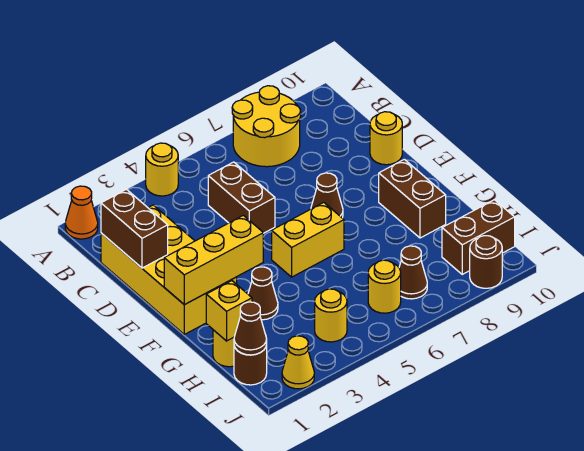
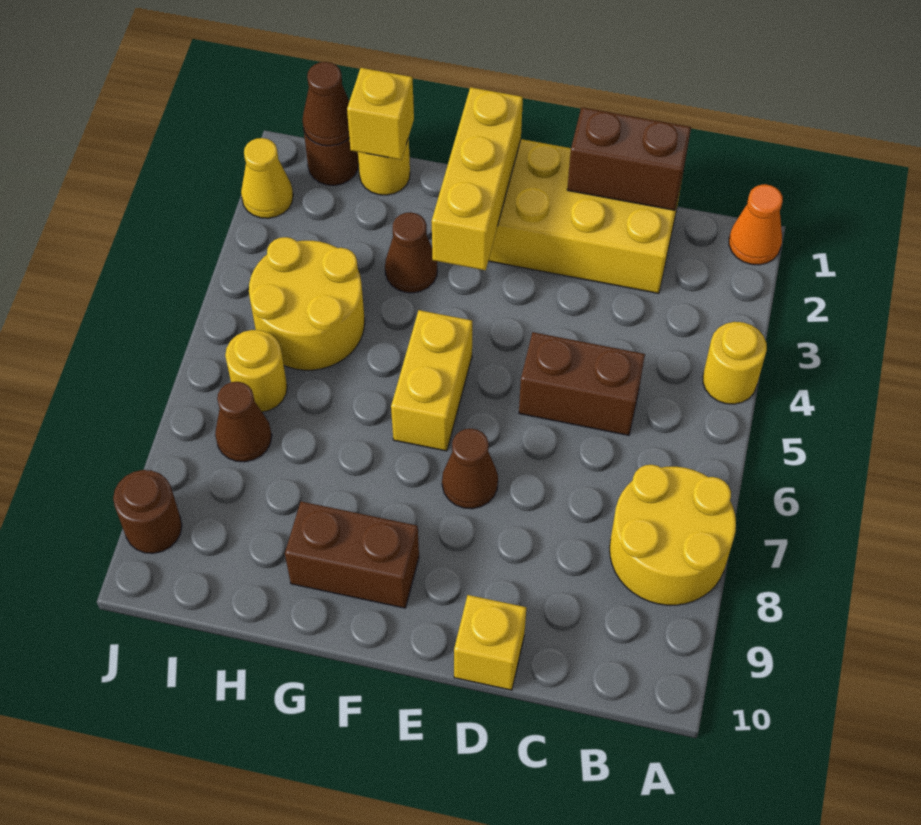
yellow round brick D10 level 1 -> yellow brick D10 level 1
yellow round brick I4 level 1 -> yellow round brick H4:I5 level 1
brown brick I9:I10 level 1 -> none

